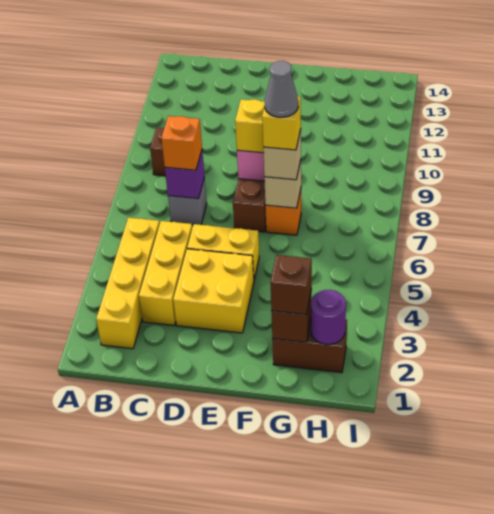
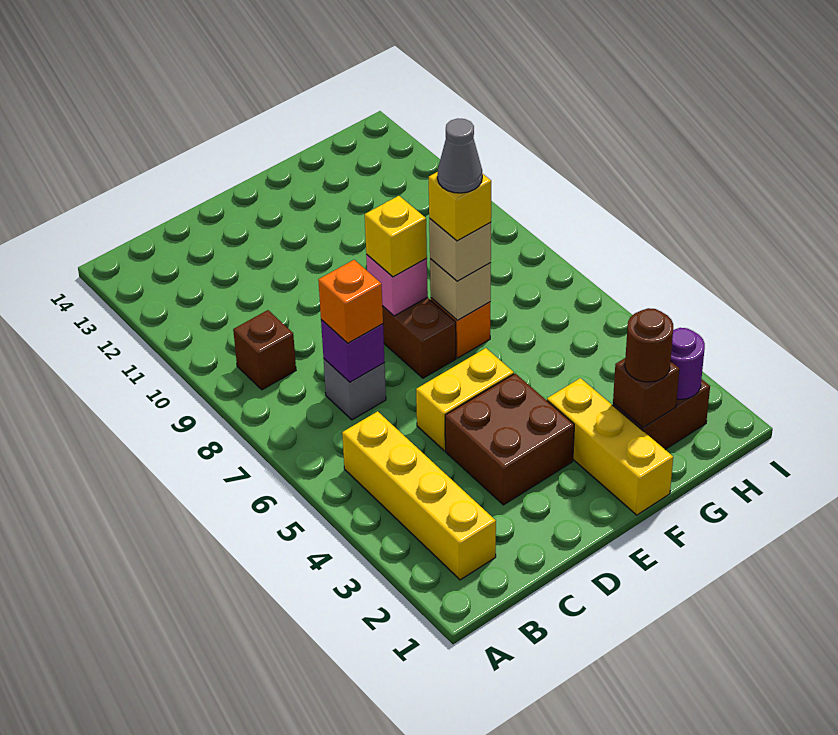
yellow brick C3:C5 level 1 -> yellow brick F1:F3 level 1
yellow brick D3:E4 level 1 -> brown brick D3:E4 level 1
brown brick G2 level 3 -> brown round brick G2 level 3

